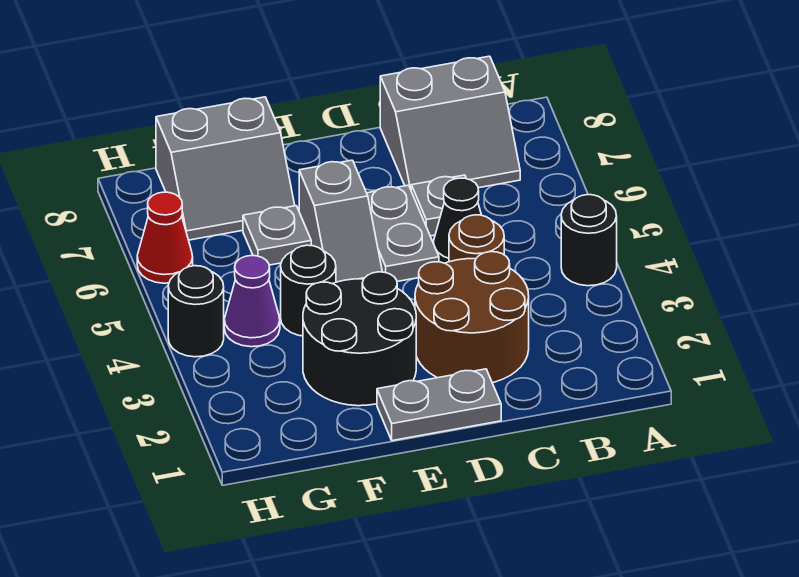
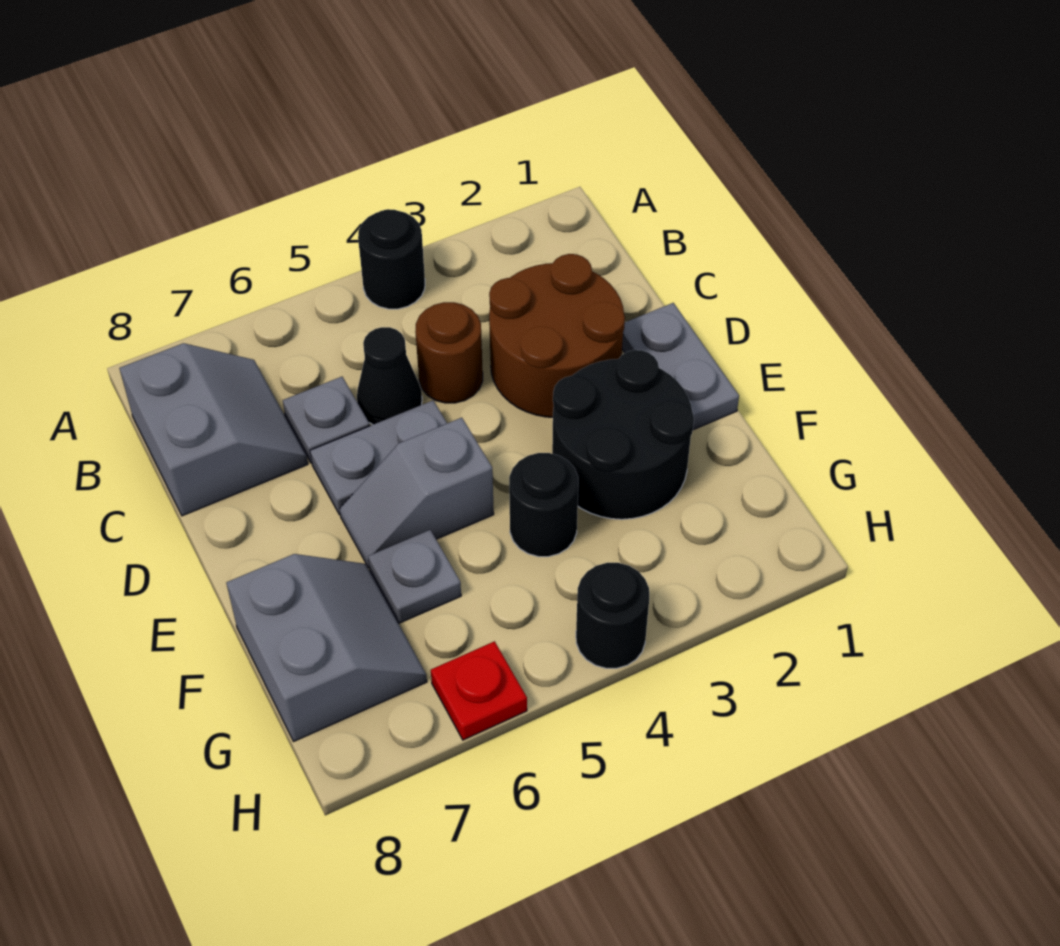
grey slope E5:E6 level 1 top 6 -> grey slope E5:E6 level 1 top 5
purple cone G4 level 1 -> none
red cone H6 level 1 -> red plate H6 level 1

